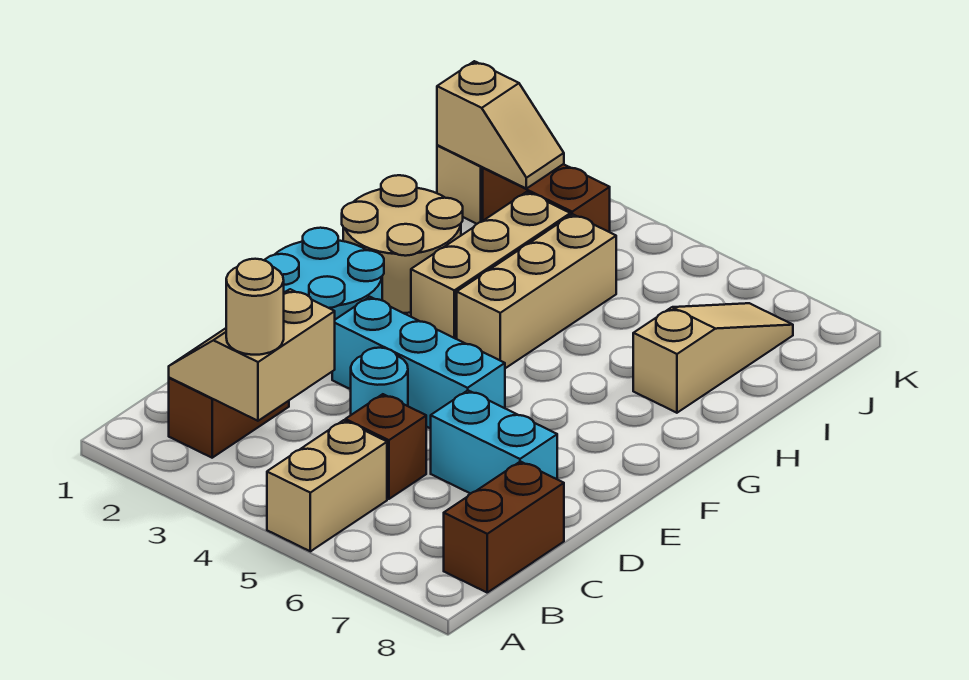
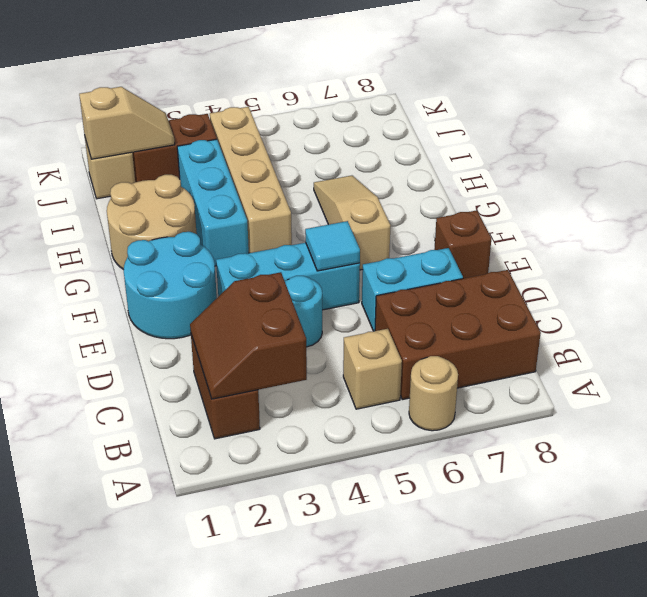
tan brick A5:B5 level 1 -> tan brick B5 level 1
tan slope B2:C3 level 2 top 3 -> brown slope B2:C3 level 2 top 3
tan round brick B3 level 3 -> tan round brick A6 level 1
brown brick B8:C8 level 1 -> brown brick B6:C8 level 1
brown brick C5 level 1 -> brown brick E8 level 1
none -> cyan tile E5 level 2
tan brick G3:I3 level 1 -> cyan brick G3:I3 level 1
tan brick G4:I4 level 1 -> tan brick G4:J4 level 1
tan slope H7:J7 level 1 top H -> tan slope F6:H6 level 1 top F

